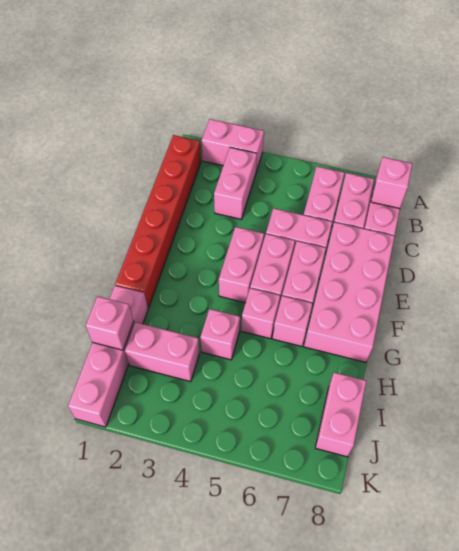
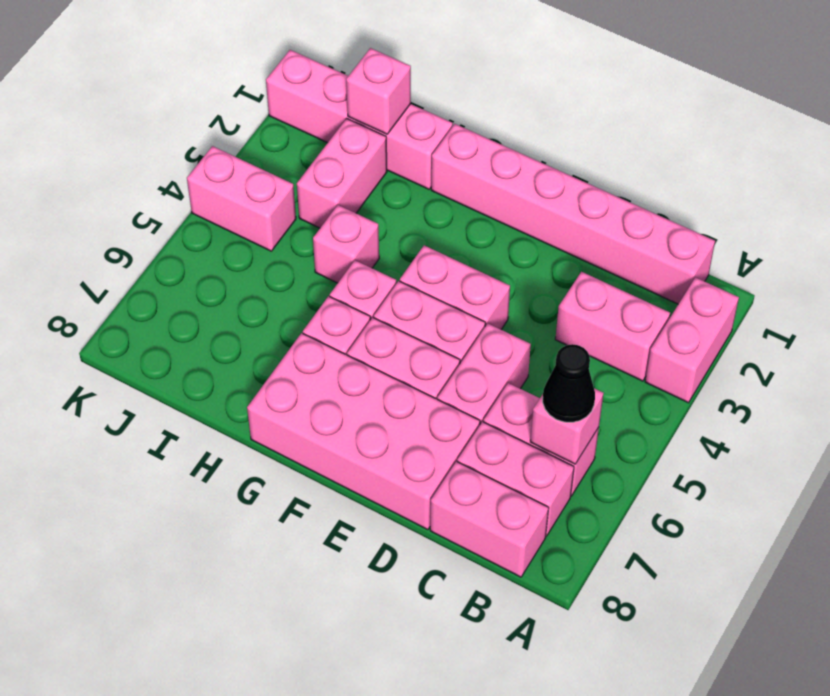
red brick B1:G1 level 1 -> pink brick B1:G1 level 1
none -> black cone B6 level 3
pink brick B8 level 2 -> pink brick B6 level 2
pink brick I8:J8 level 1 -> pink brick J4:K4 level 1

